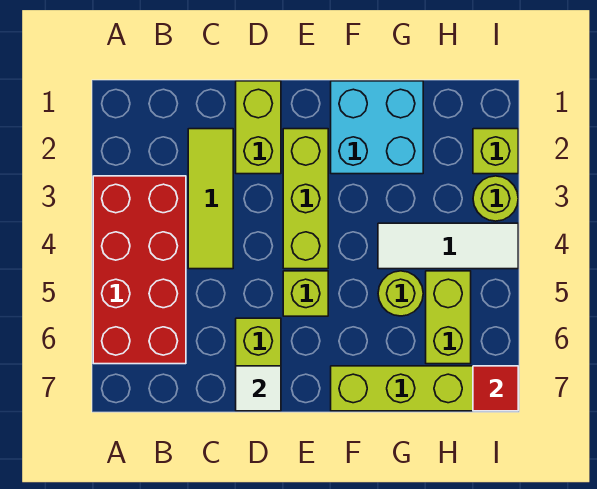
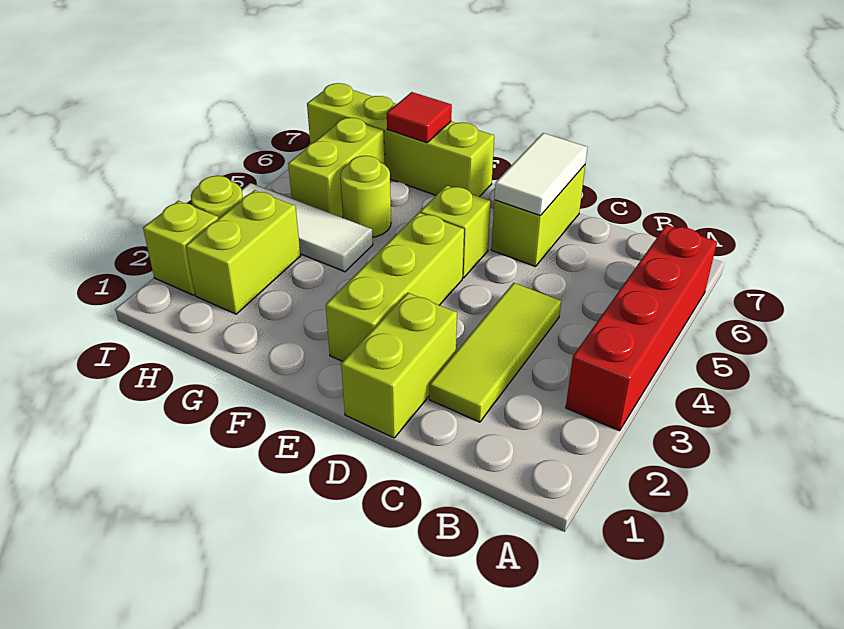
red brick A3:B6 level 1 -> red brick A3:A6 level 1
white tile D7 level 2 -> white tile D6:D7 level 2
cyan brick F1:G2 level 1 -> none
none -> lime brick H2:H3 level 1
red tile I7 level 2 -> red tile G7 level 2

